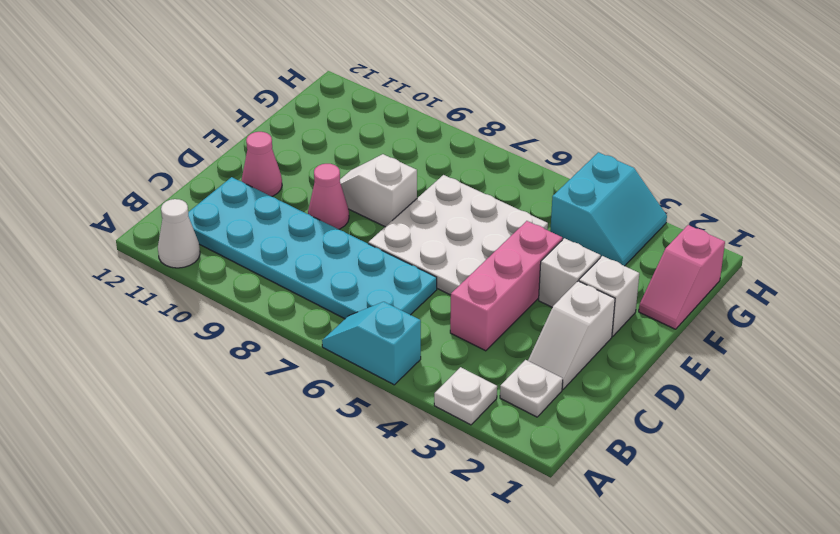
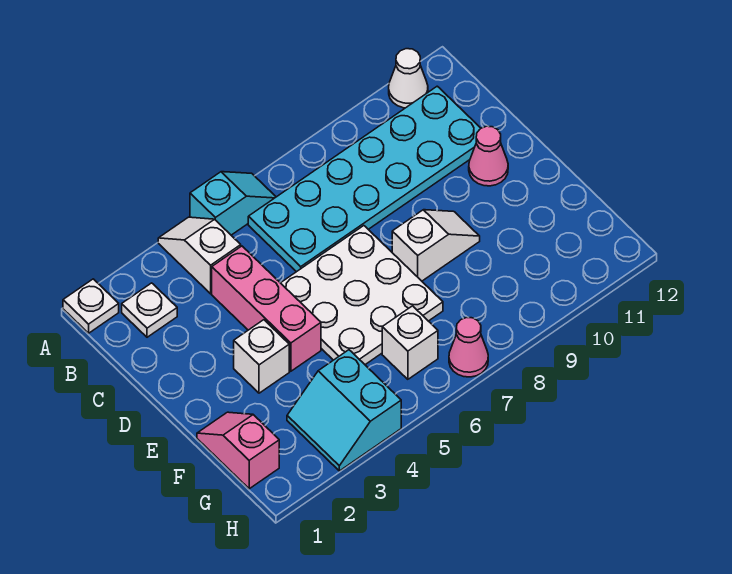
white plate A3 level 1 -> white plate A1 level 1
white slope C2:D2 level 1 top D -> white slope A4:B4 level 1 top B
pink cone D9 level 1 -> pink cone H7 level 1
white brick E2 level 1 -> white brick G6 level 1

